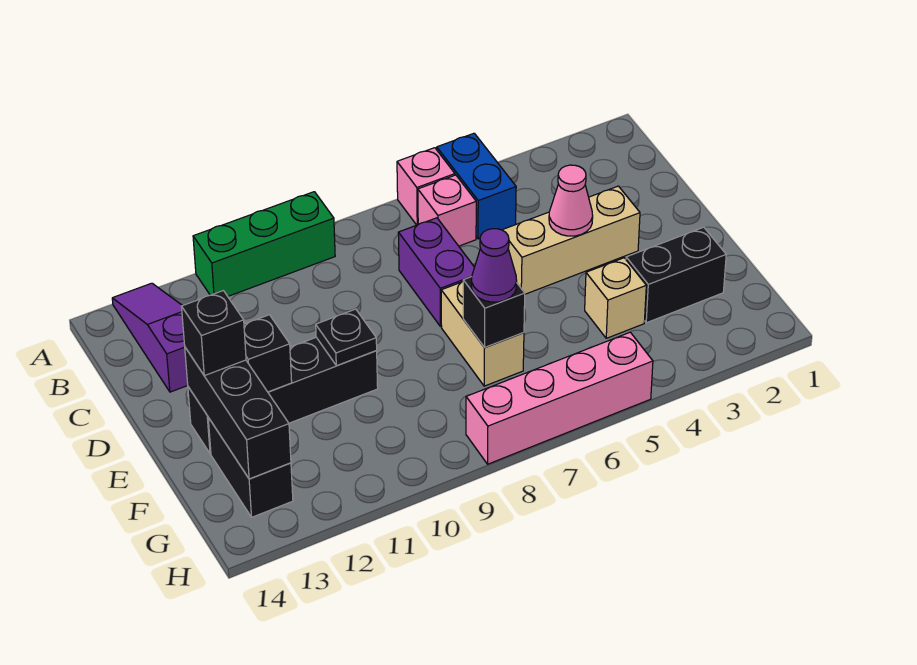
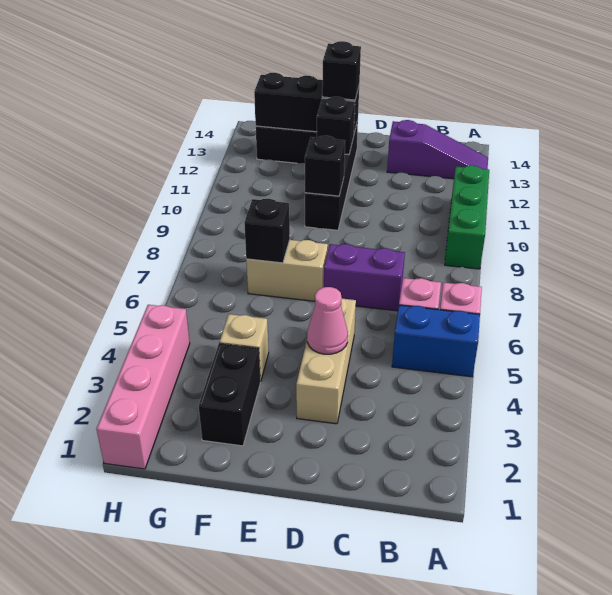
black plate E10 level 2 -> black brick E10 level 2
purple cone F7 level 3 -> none
pink brick H5:H8 level 1 -> pink brick H1:H4 level 1

